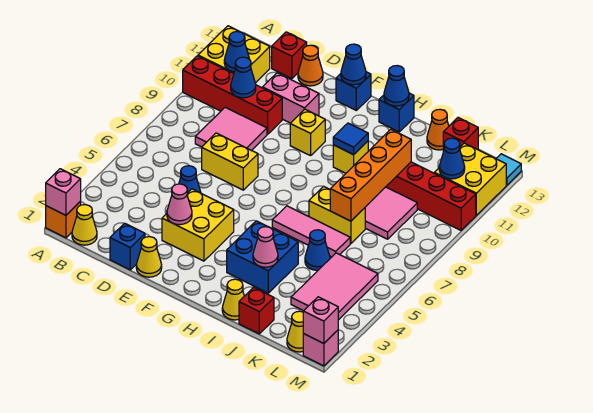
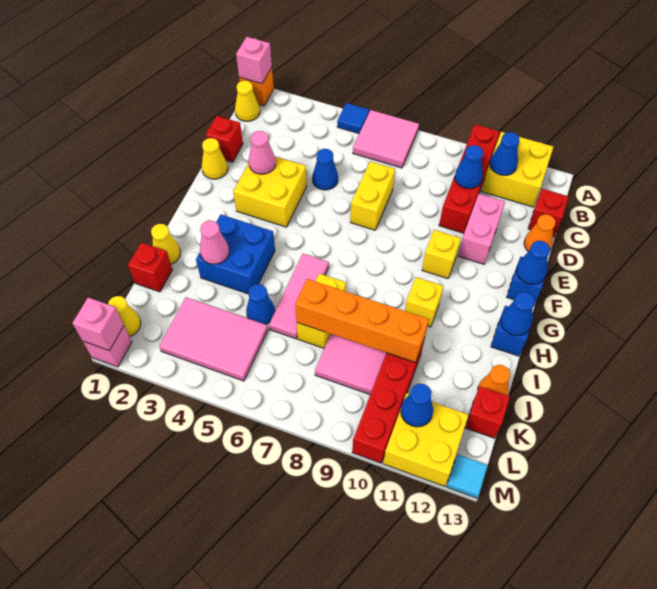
pink tile C8:D9 level 1 -> pink tile A6:B7 level 1
blue brick D1 level 1 -> red brick D1 level 1
blue tile H10 level 2 -> blue tile A5 level 1

